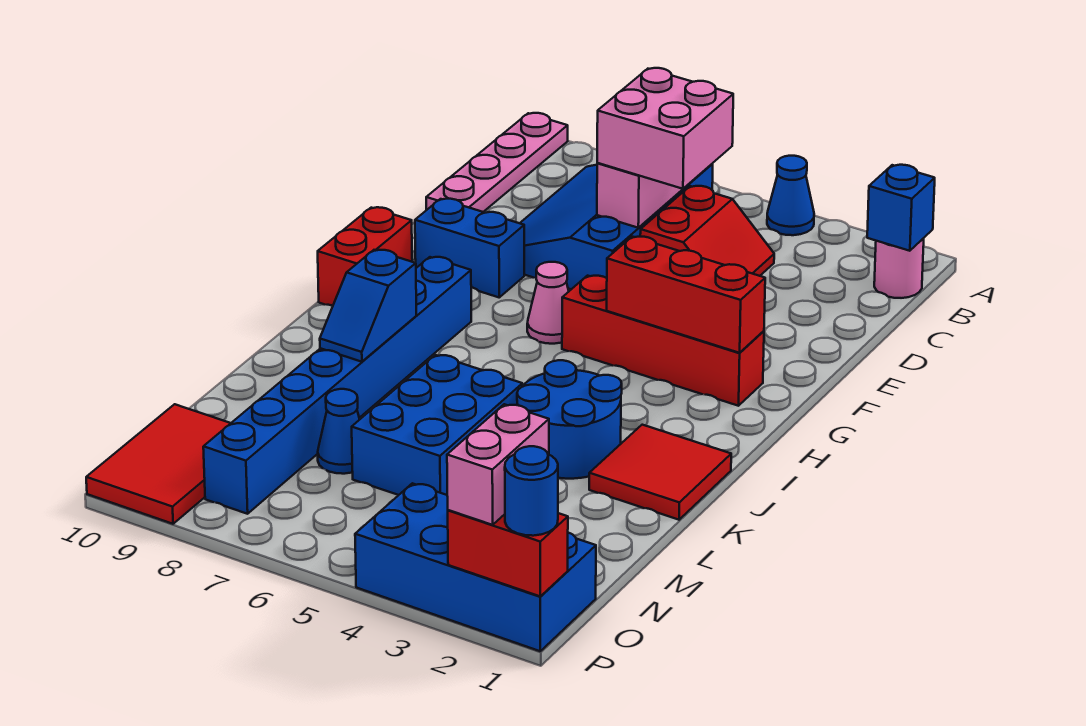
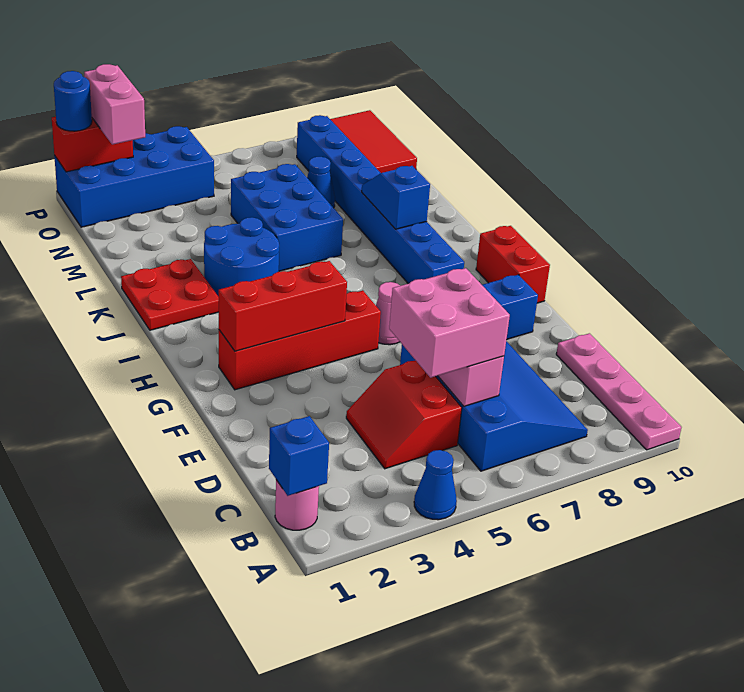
red tile J1:K2 level 1 -> red plate J1:K2 level 1

